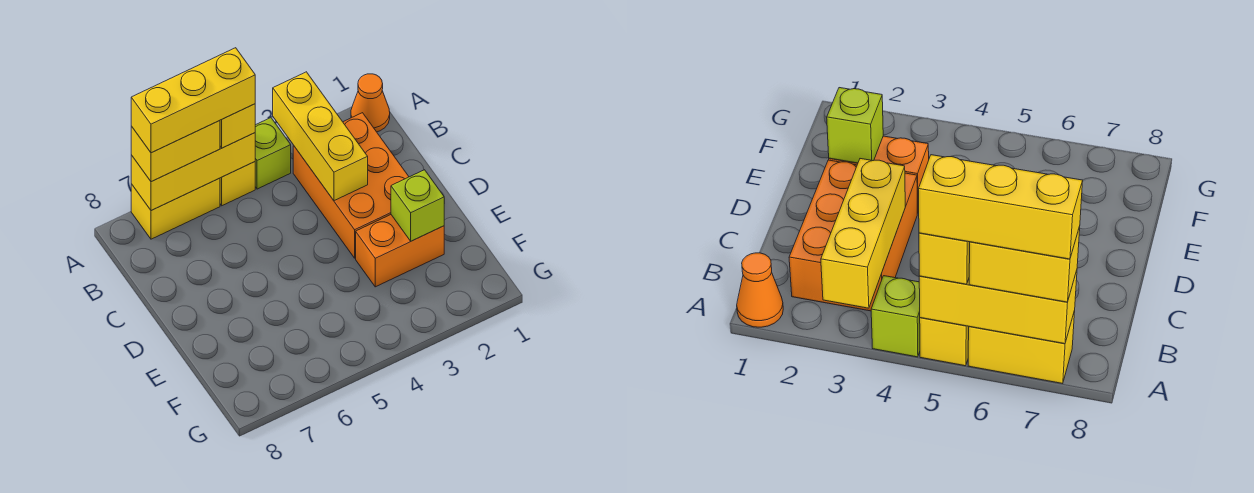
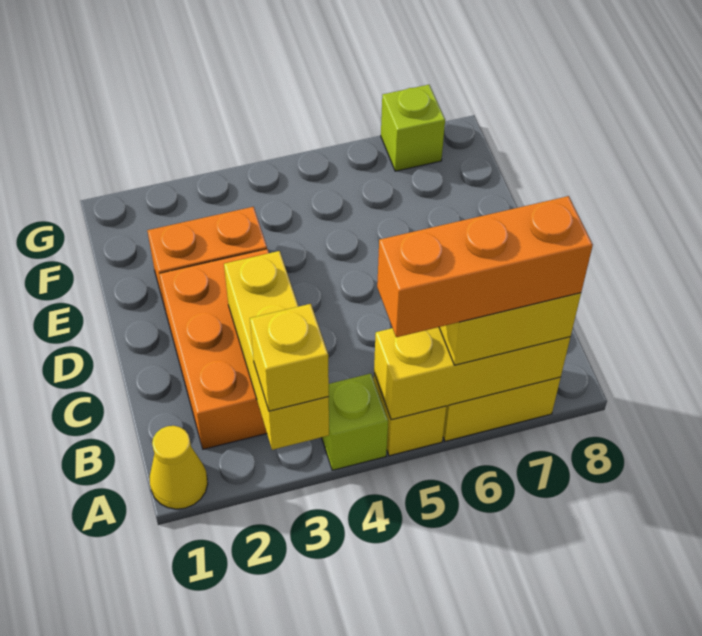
orange cone A1 level 1 -> yellow cone A1 level 1
yellow brick A5 level 3 -> yellow brick A3 level 3
yellow brick A5:A7 level 4 -> orange brick A5:A7 level 4
lime brick E2 level 2 -> lime brick G7 level 1

